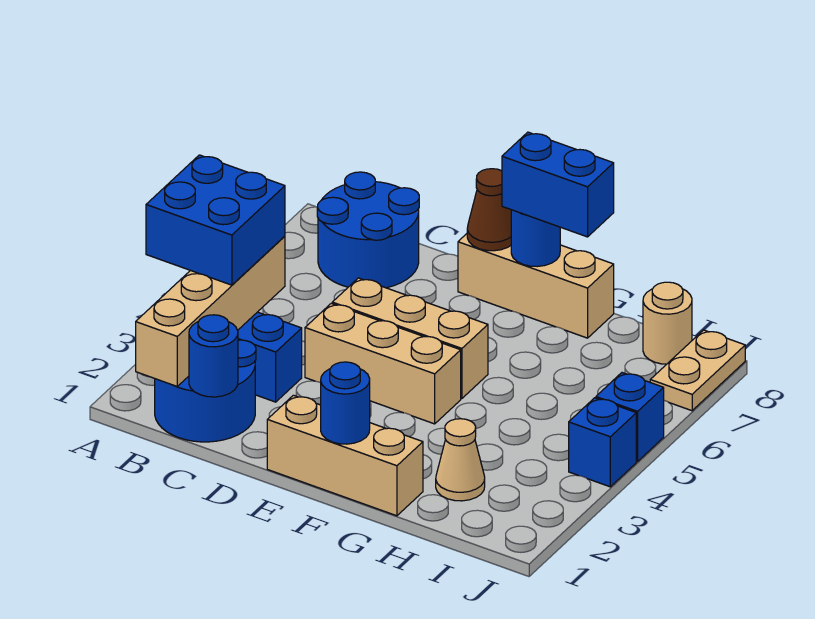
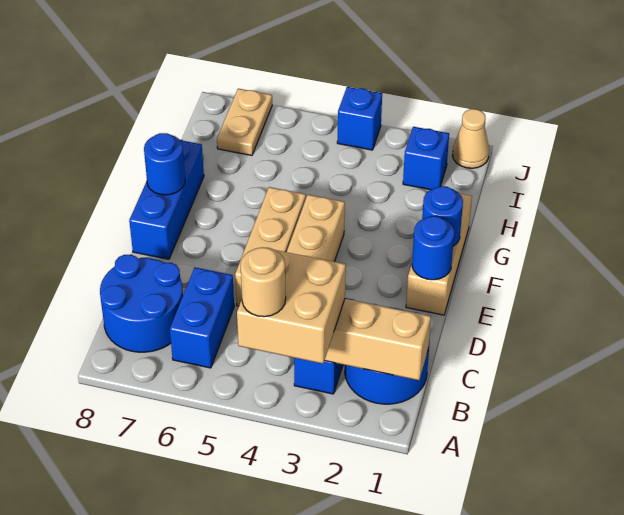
blue brick A3:B4 level 3 -> tan brick A3:B4 level 3
blue round brick C1 level 2 -> blue round brick E1 level 2
tan brick E8:G8 level 1 -> blue brick E8:G8 level 1
brown cone E8 level 2 -> none
blue brick F8:G8 level 3 -> blue brick B6:C6 level 1
tan cone H2 level 1 -> tan cone J1 level 1
tan round brick I8 level 1 -> tan round brick A4 level 4
blue brick J5 level 1 -> blue brick I2 level 1
tan plate J7:J8 level 1 -> tan plate I7:J7 level 1

